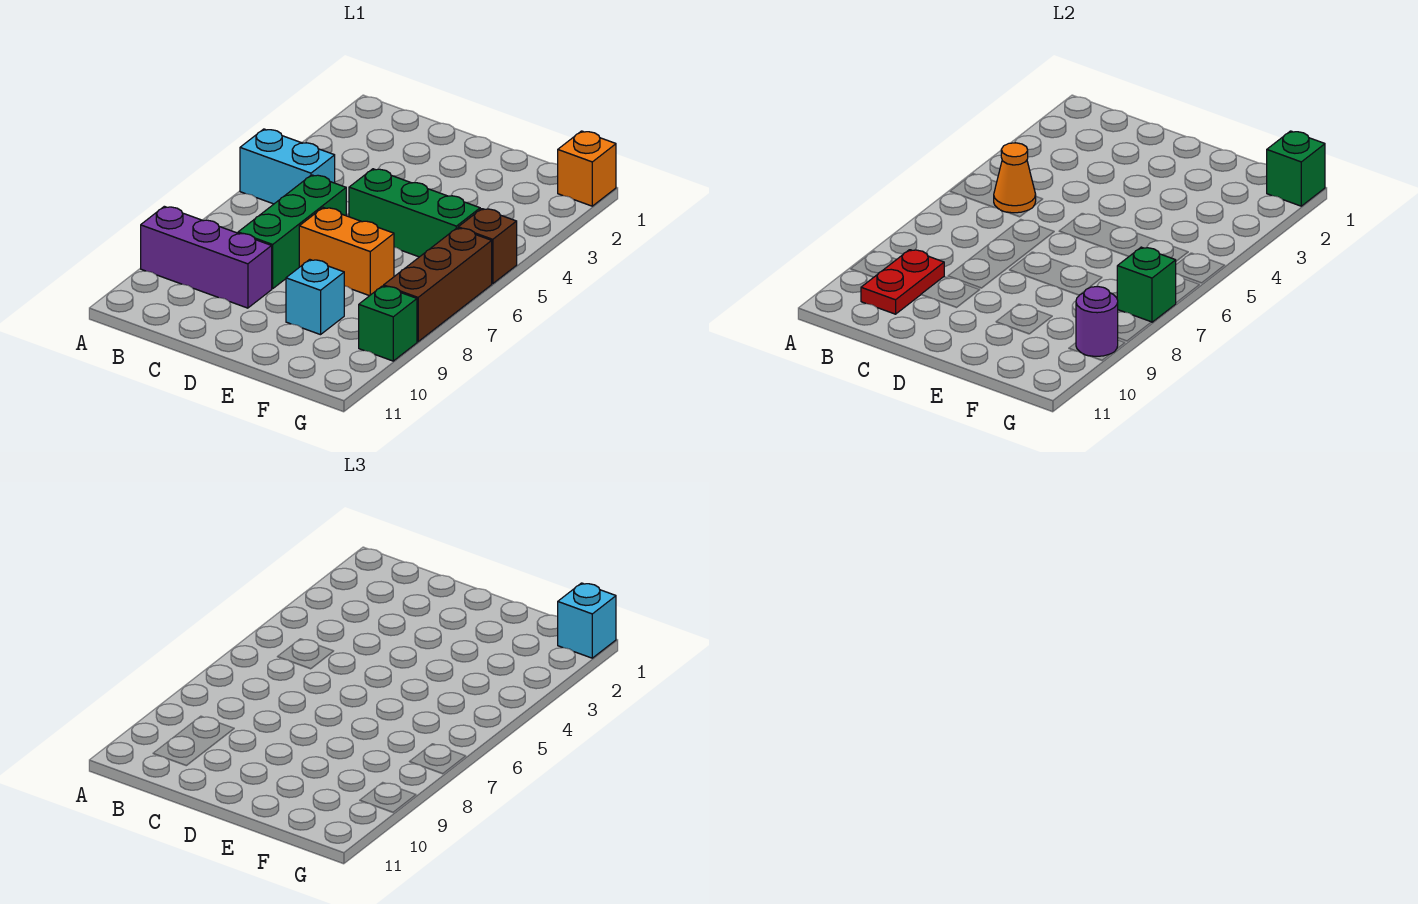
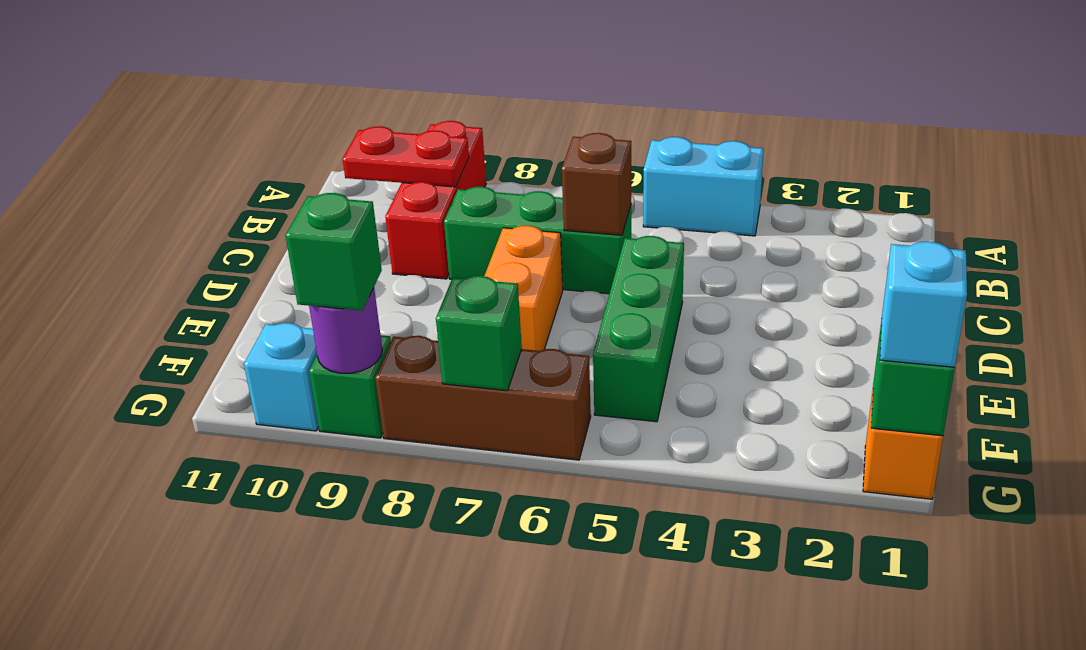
cyan brick A5:B5 level 1 -> cyan brick A4:A5 level 1
purple brick A9:C9 level 1 -> red brick A9:C9 level 1
orange cone B5 level 2 -> none
cyan brick E9 level 1 -> cyan brick G10 level 1
brown brick G5 level 1 -> brown brick C6 level 2
none -> green brick G9 level 3

